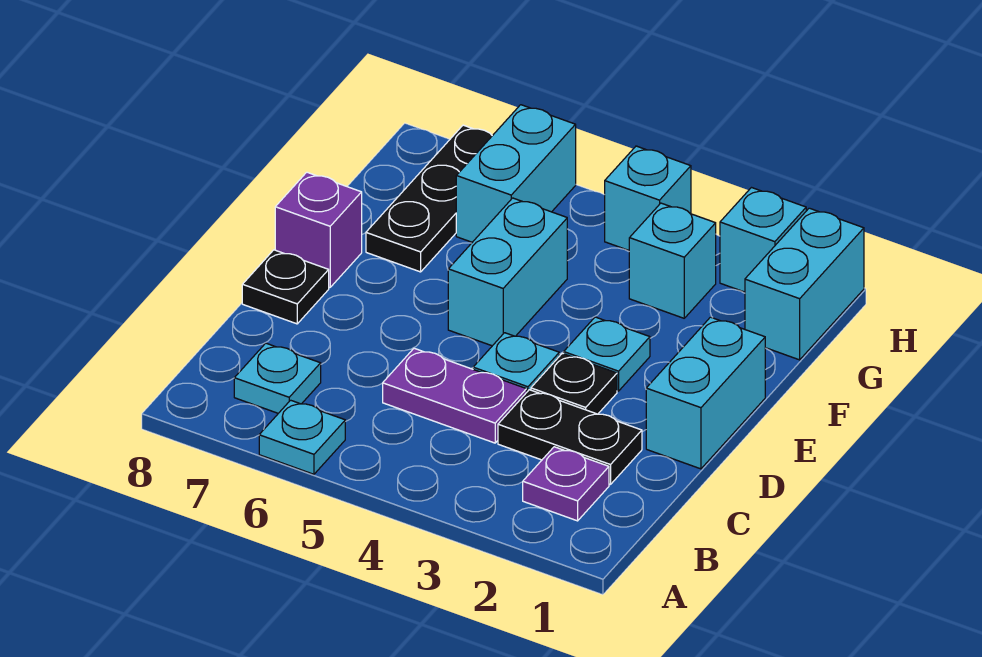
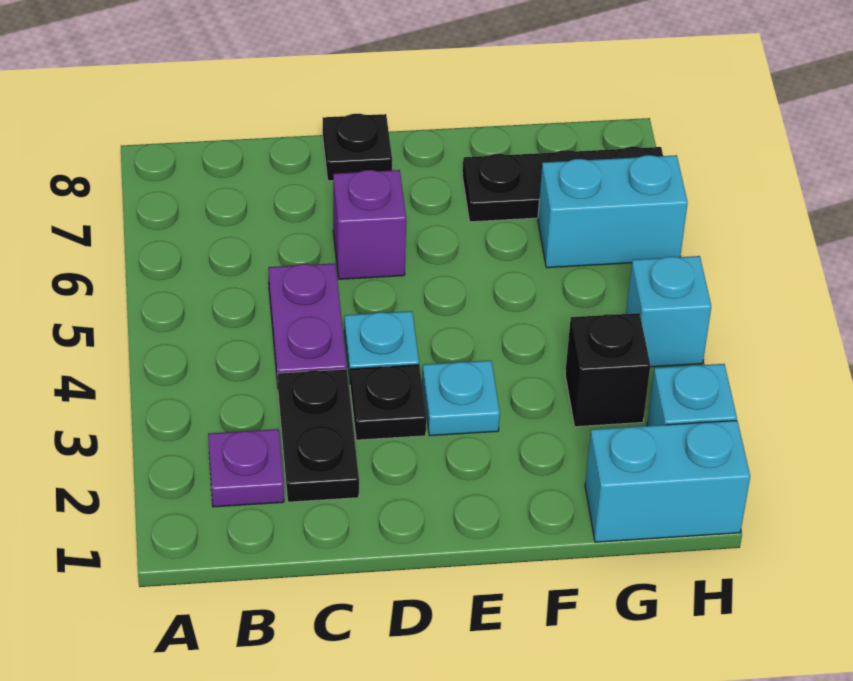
cyan plate A6 level 1 -> none
cyan plate B7 level 1 -> none
cyan brick D1:E1 level 1 -> none
cyan brick E5:F5 level 1 -> none
purple brick E8 level 1 -> purple brick D6 level 1
cyan brick G3 level 1 -> black brick G3 level 1

